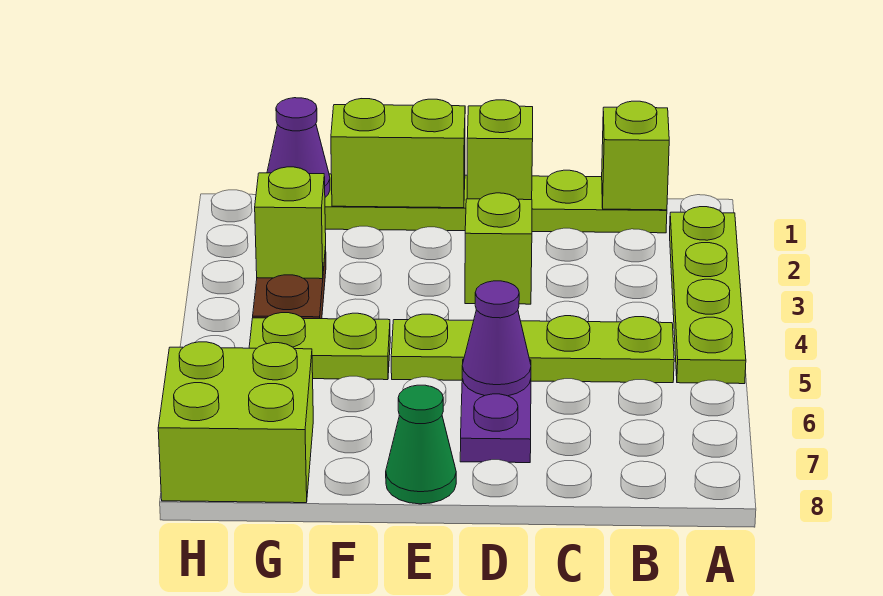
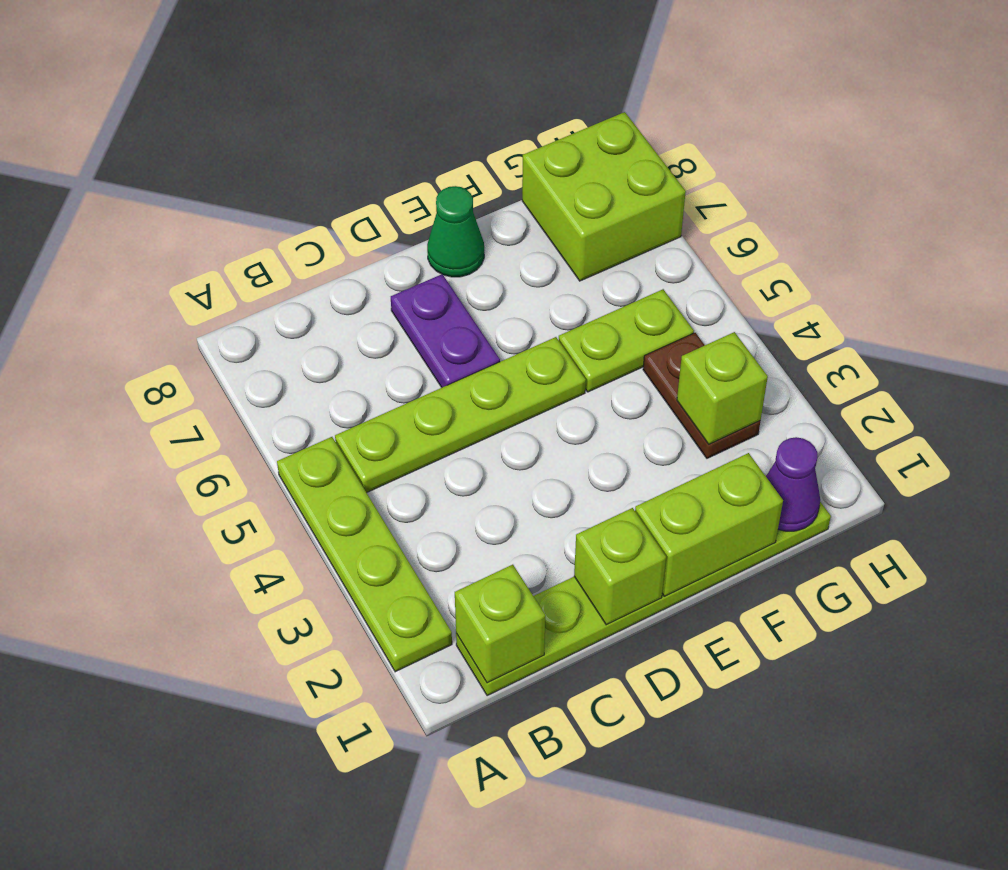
lime brick D3 level 1 -> none
purple cone D6 level 2 -> none

